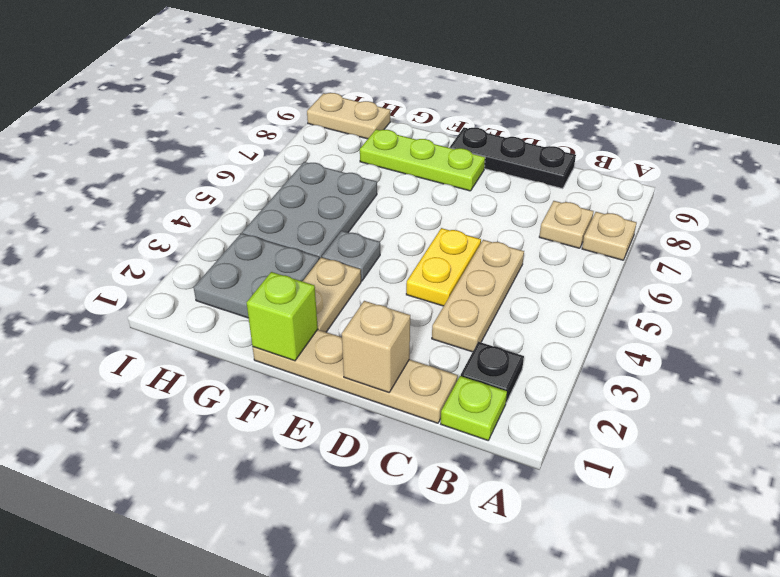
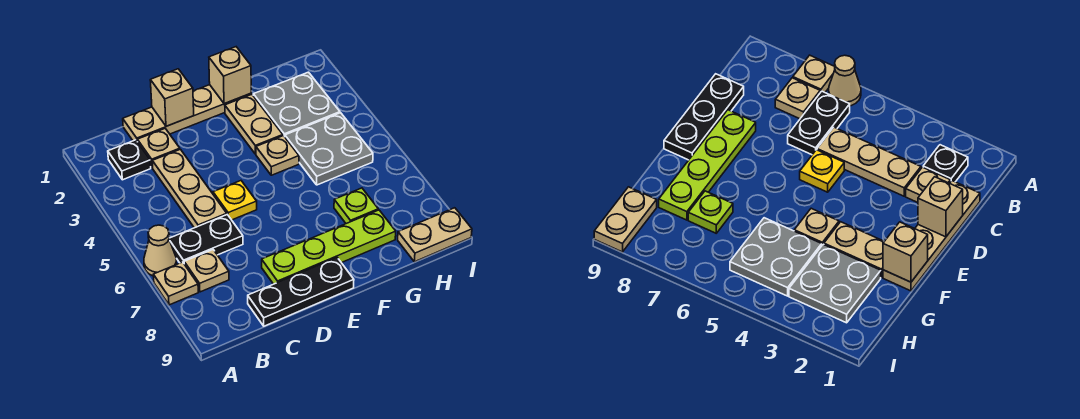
none -> tan cone A6 level 1
lime plate B1 level 1 -> lime plate G7 level 1
none -> black plate B6:C6 level 1
none -> tan plate C2 level 1
yellow plate D4:D5 level 1 -> yellow plate D5 level 1
lime plate E8:G8 level 1 -> lime plate D8:G8 level 1
lime brick F1 level 2 -> tan brick F1 level 2
grey plate F4 level 1 -> tan plate F4 level 1
grey plate G4:H6 level 1 -> grey plate G4:H5 level 1

